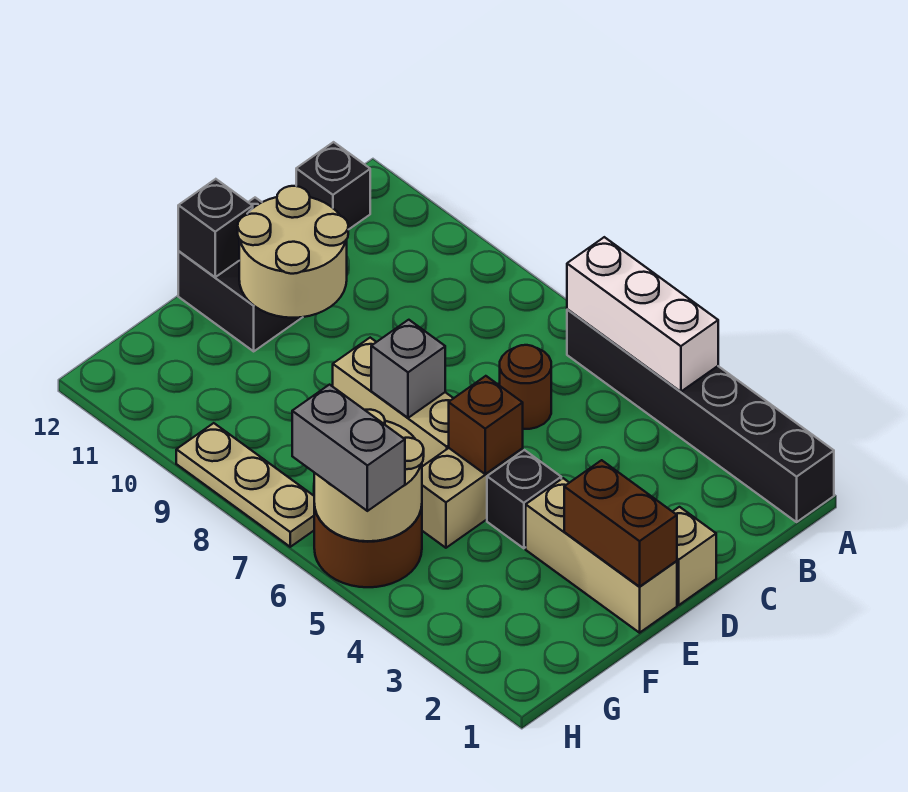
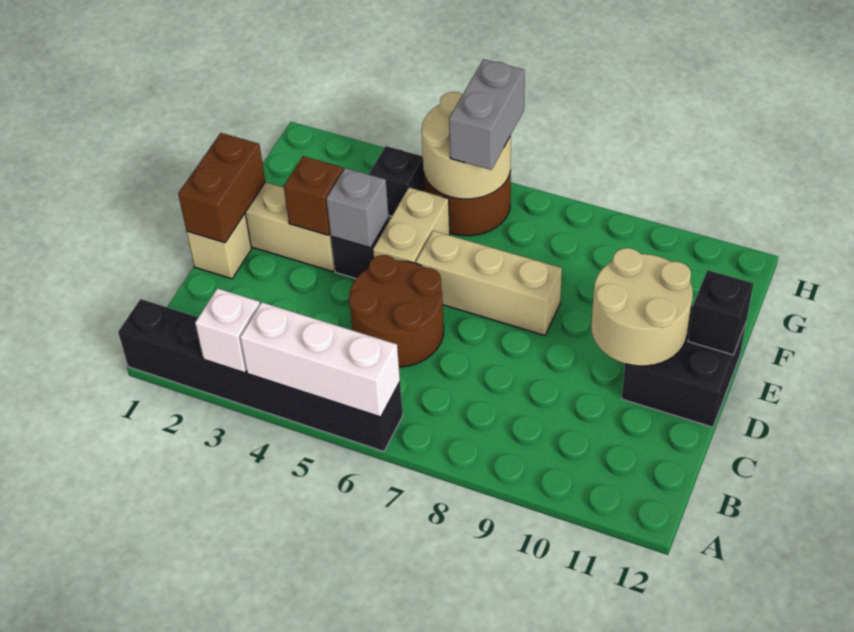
none -> white brick A3 level 2
black brick B12 level 1 -> black brick G4 level 1
brown round brick C6 level 1 -> brown round brick C5:D6 level 1
brown brick E1:E2 level 2 -> brown brick D1:E1 level 2
brown brick E5 level 2 -> brown brick E3 level 2
grey brick E7 level 2 -> grey brick E4 level 2
grey brick H5:H6 level 3 -> grey brick G6:H6 level 3
tan plate H7:H9 level 1 -> none

